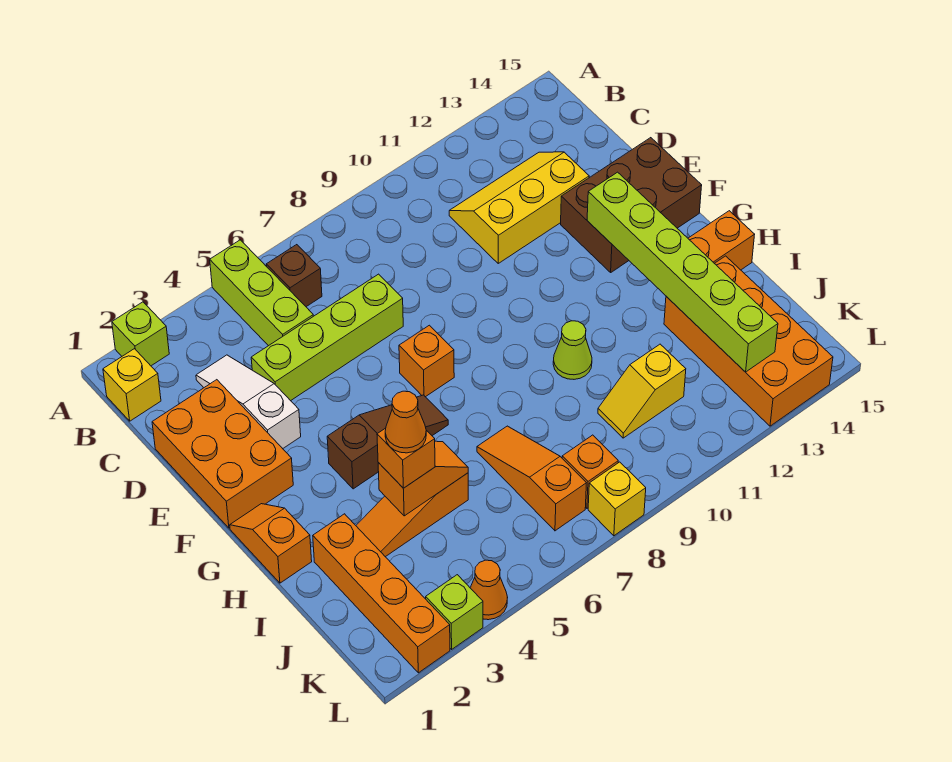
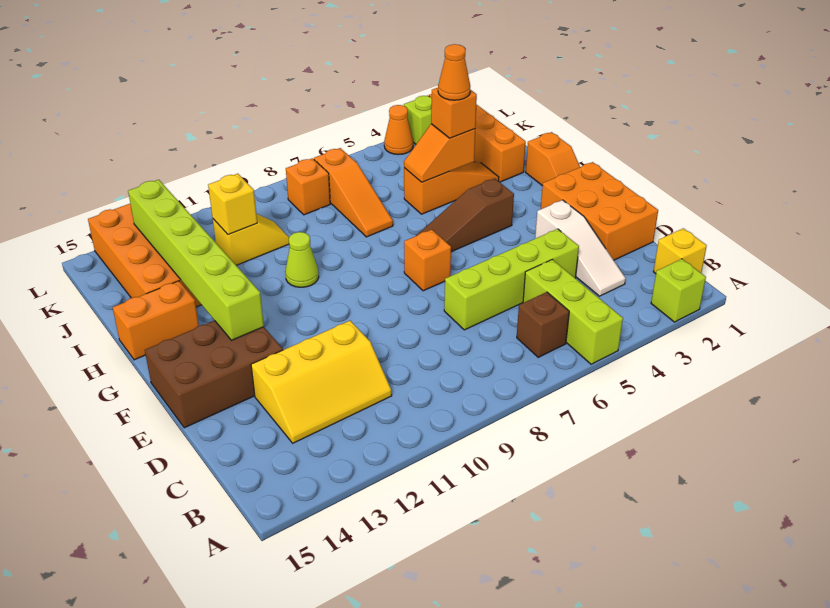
yellow brick L8 level 1 -> yellow brick J11 level 2

